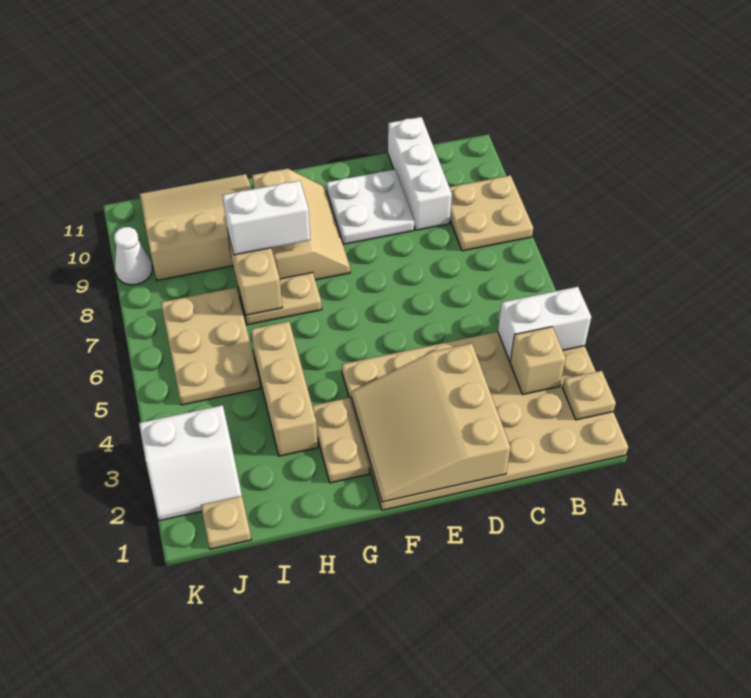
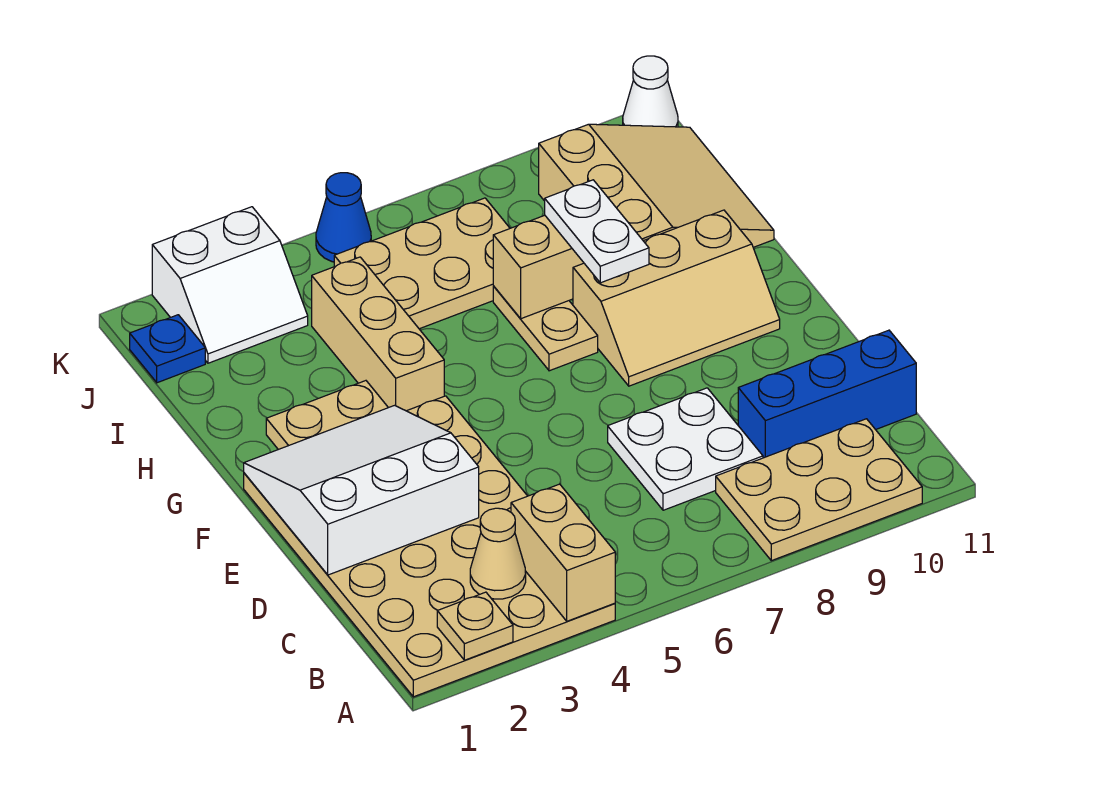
white brick A4:B4 level 2 -> tan brick A4:B4 level 2
tan plate A8:B9 level 1 -> tan plate A8:B10 level 1
tan brick B3 level 2 -> tan cone B3 level 2
white brick C9:C11 level 1 -> blue brick C9:C11 level 1
tan slope D1:F3 level 2 top D -> white slope D1:F3 level 2 top D
white plate D9:E10 level 1 -> white plate C7:D8 level 1
white brick G8:H8 level 3 -> white plate G8:H8 level 3
tan brick H3:H5 level 1 -> tan brick G4:I4 level 1
tan plate J1 level 1 -> blue plate J1 level 1
white slope J2:K3 level 1 top 3 -> white slope J2:K3 level 1 top K
none -> blue cone K5 level 1
white cone K9 level 1 -> white cone K11 level 1

